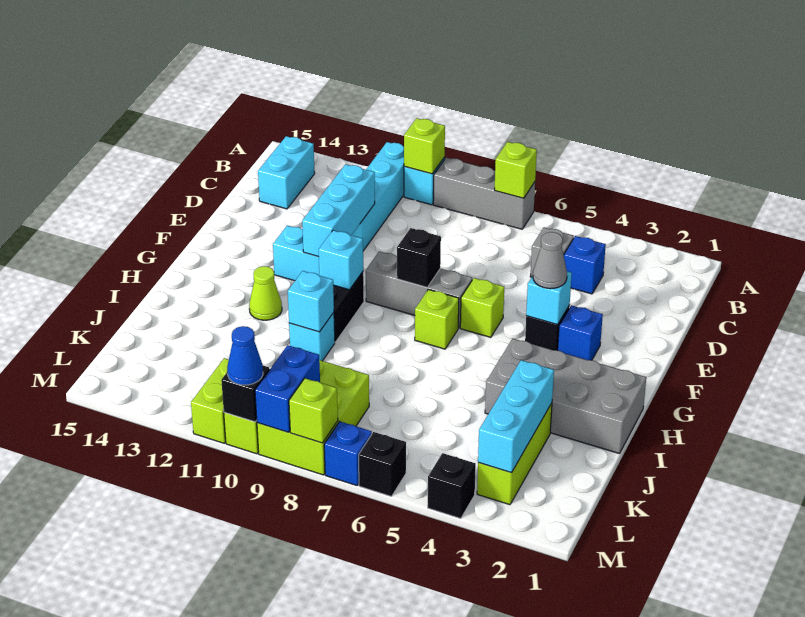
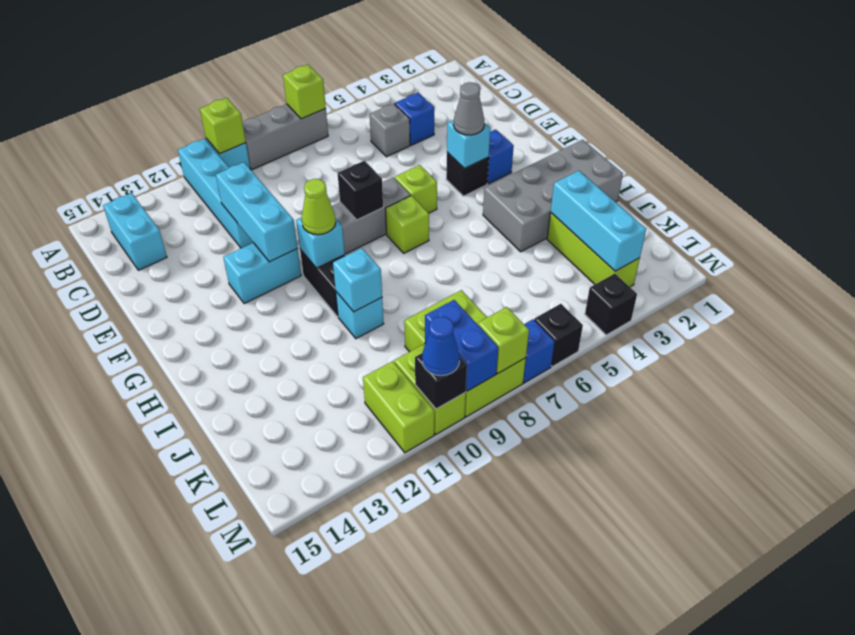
lime cone H12 level 1 -> lime cone G10 level 3

